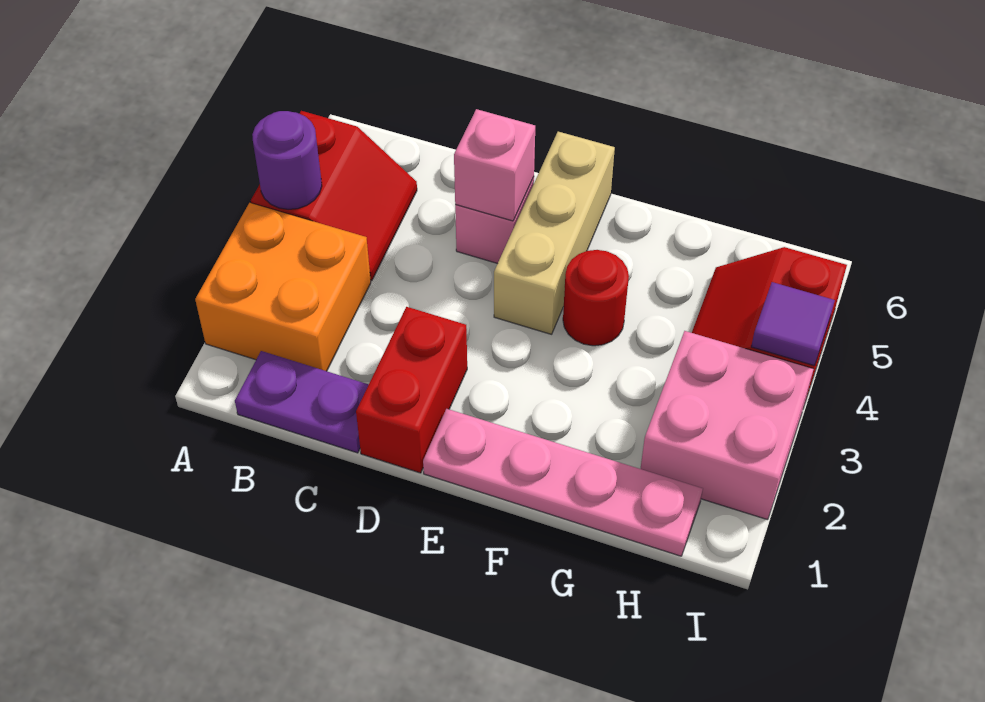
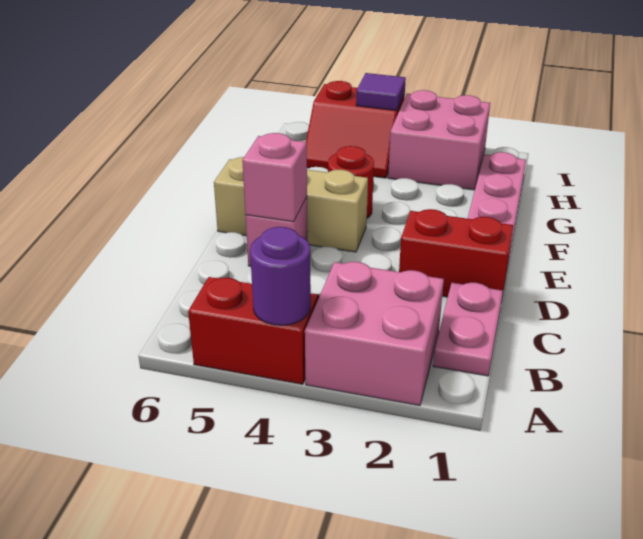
orange brick A2:B3 level 1 -> pink brick A2:B3 level 1
purple plate B1:C1 level 1 -> pink plate B1:C1 level 1

